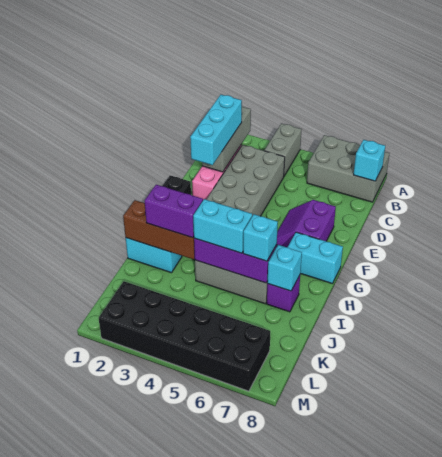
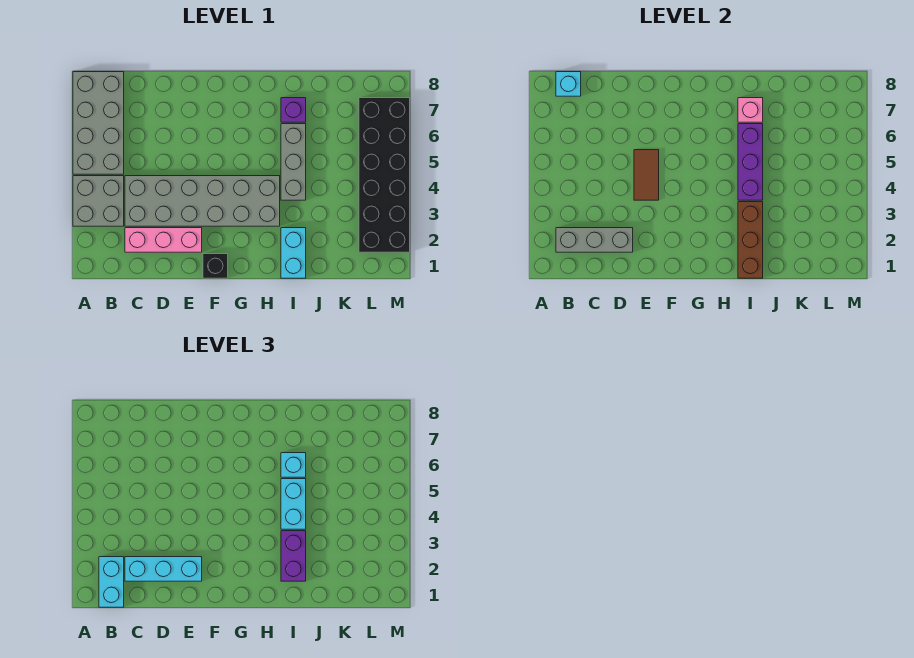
grey brick A4:B4 level 1 -> grey brick A3:B4 level 1
grey brick A6:B8 level 1 -> grey brick A5:B8 level 1
none -> brown tile E4:E5 level 2
purple slope E6:F7 level 1 top 7 -> none
cyan brick G7:G8 level 1 -> cyan brick B1:B2 level 3
cyan brick I7 level 2 -> pink brick I7 level 2

